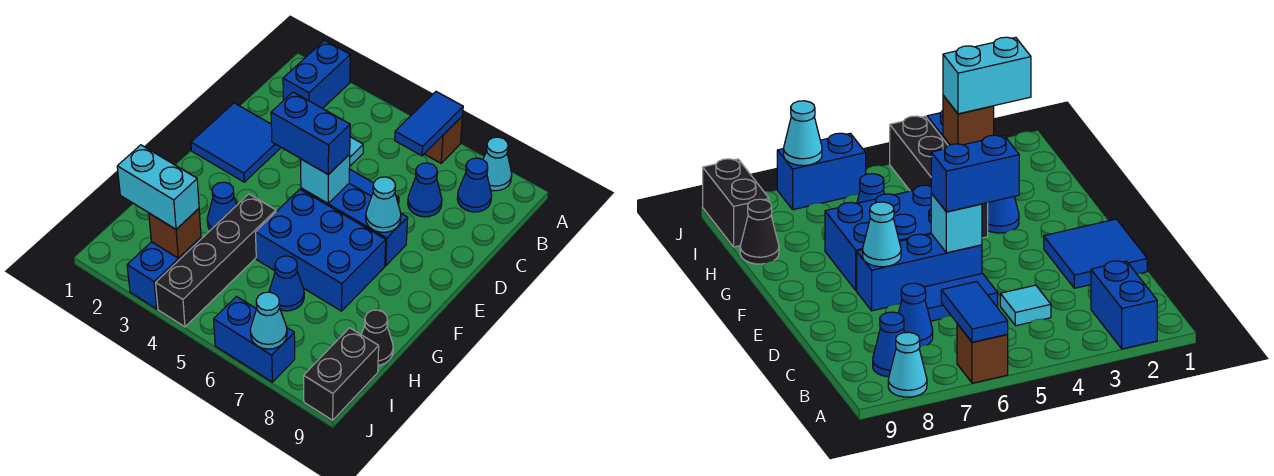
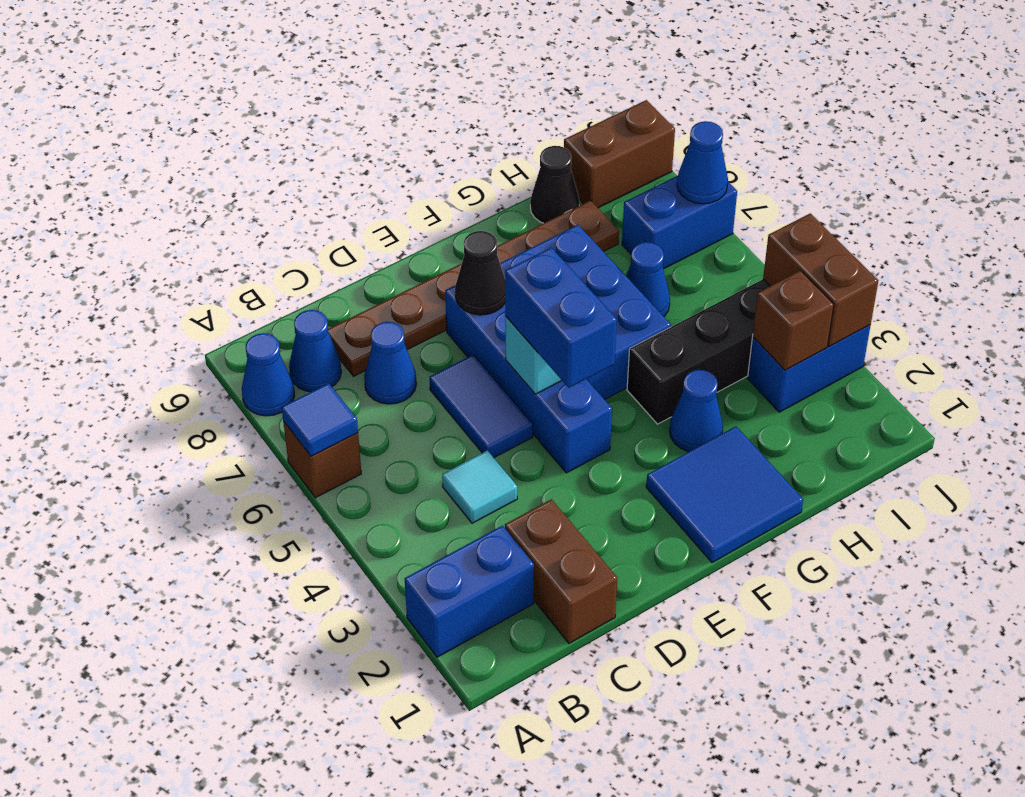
blue tile A6:B6 level 2 -> blue tile A6 level 2
cyan cone A8 level 1 -> blue cone A8 level 1
none -> brown brick C1:C2 level 1
none -> brown plate C8:H8 level 1
blue tile D1:E2 level 1 -> blue tile F1:G2 level 1
blue brick E5:E7 level 1 -> blue brick E4:E7 level 1
cyan cone E7 level 2 -> black cone E7 level 2
cyan brick I2:I3 level 3 -> none
black brick I9:J9 level 1 -> brown brick I9:J9 level 1
none -> brown brick J3:J4 level 2
blue brick J6:J7 level 1 -> blue brick I7:J7 level 1
cyan cone J7 level 2 -> blue cone J7 level 2

